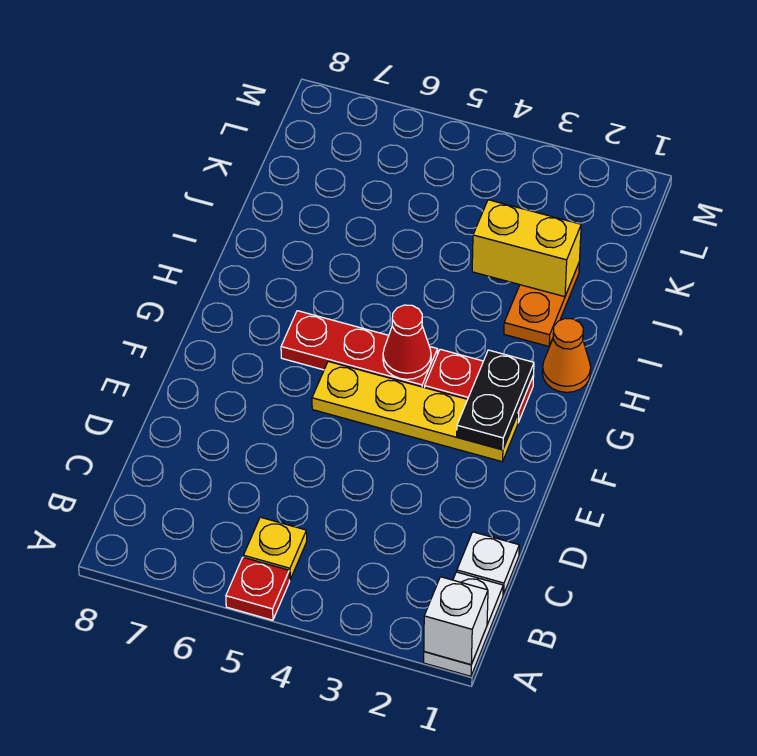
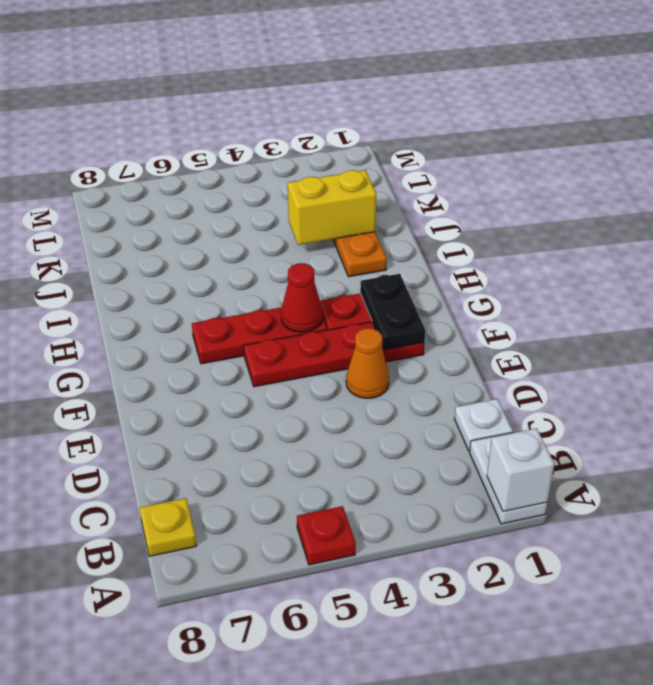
yellow plate B5 level 1 -> yellow plate B8 level 1
yellow plate F2:F5 level 1 -> red plate F2:F5 level 1
orange cone H1 level 1 -> orange cone E3 level 1

